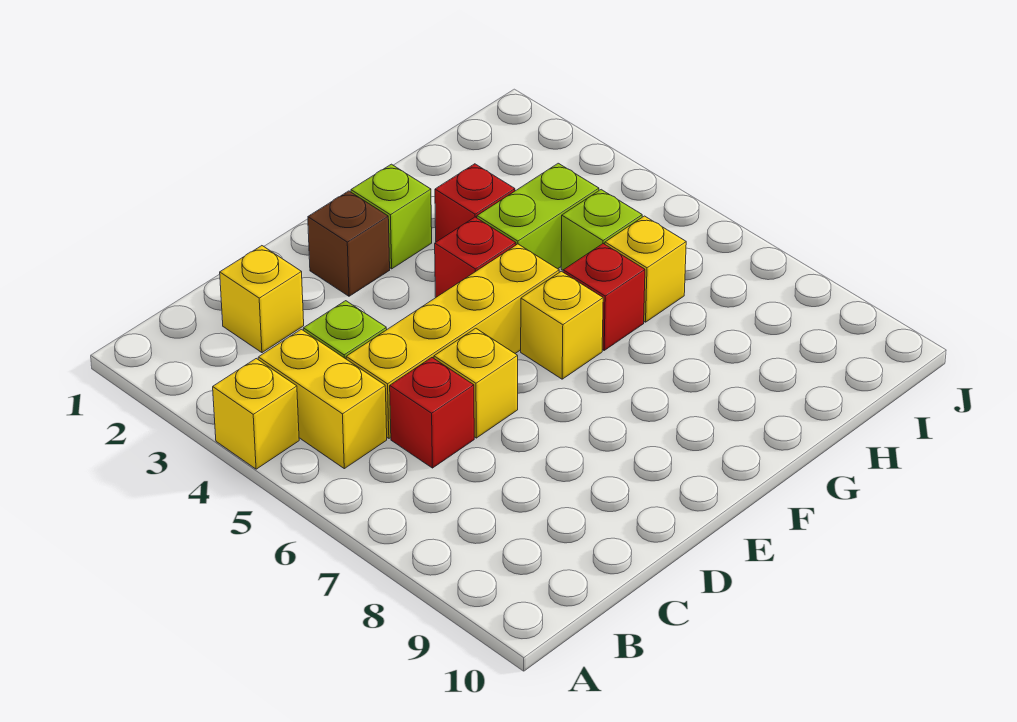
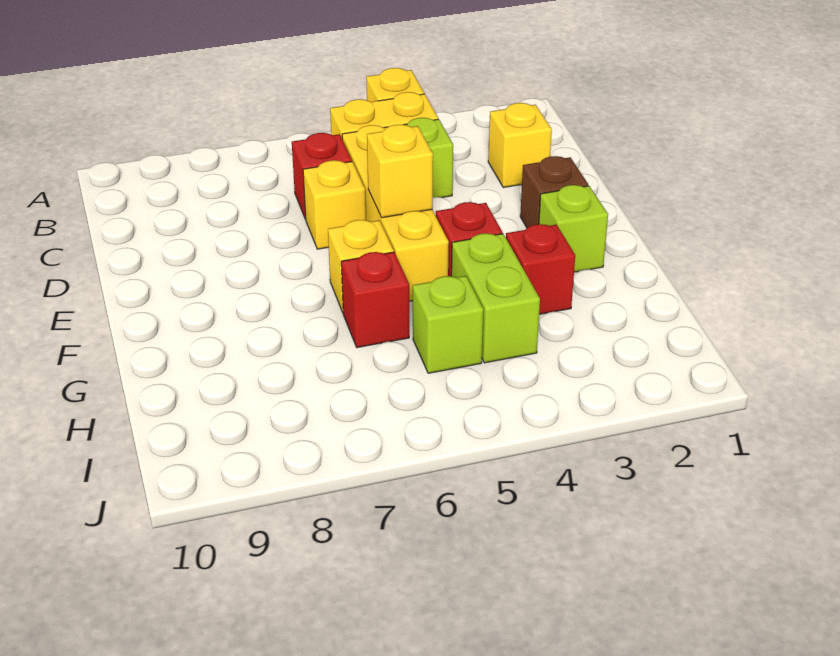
yellow brick H6 level 1 -> yellow brick E5 level 2

